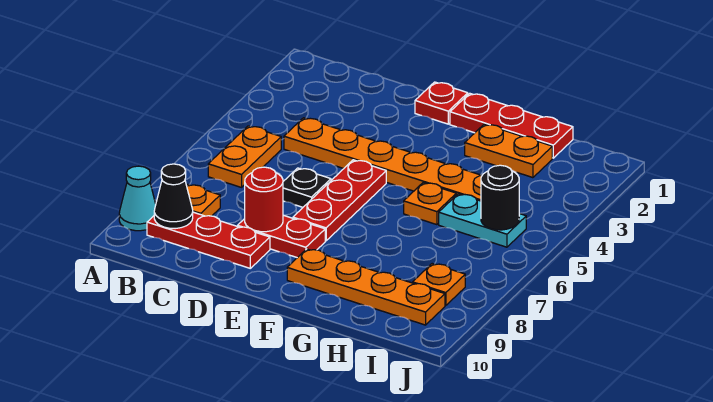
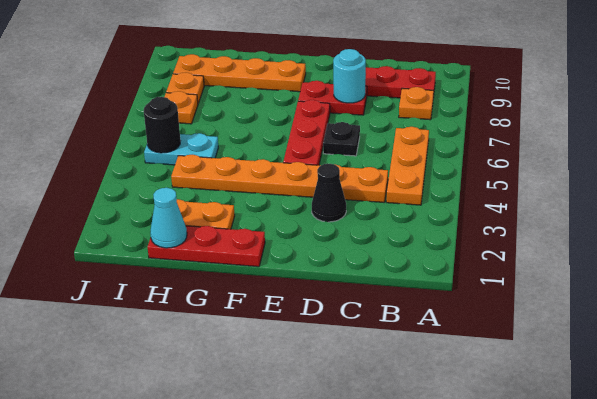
cyan cone A9 level 1 -> cyan cone H1 level 2
orange plate B5:B6 level 1 -> orange plate B4:B6 level 1
black cone B9 level 2 -> black cone D3 level 1
red round brick D8 level 2 -> cyan round brick D8 level 2
red plate E1 level 1 -> none
orange plate G5 level 1 -> orange plate I7 level 1

